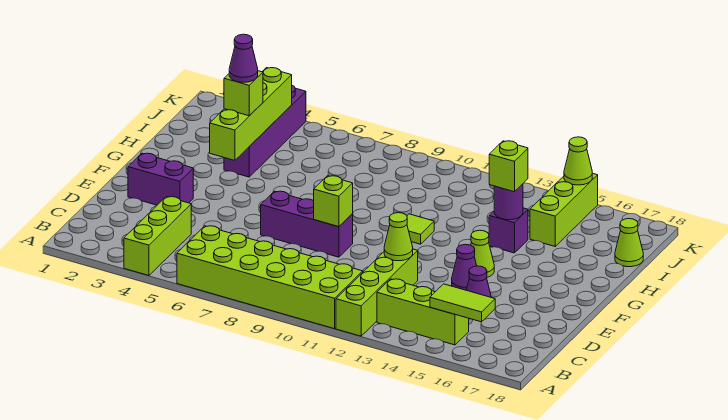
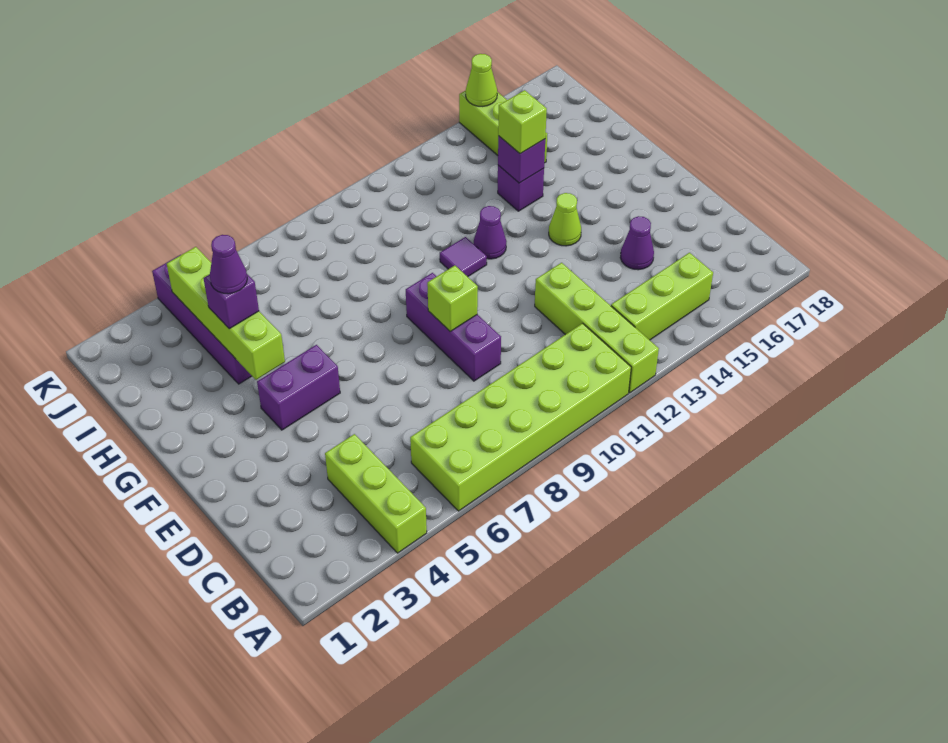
lime tile B15:B16 level 2 -> none
lime cone D12 level 2 -> none
purple brick E2:E3 level 1 -> purple brick F4:F5 level 1
purple brick E7:E9 level 1 -> purple brick D9:F9 level 1
purple cone E14 level 1 -> purple cone G12 level 1
lime tile G11 level 1 -> purple tile G11 level 1
lime brick H4 level 3 -> purple brick H4 level 3
purple round brick H14 level 2 -> purple brick H14 level 2
lime cone I18 level 1 -> none

